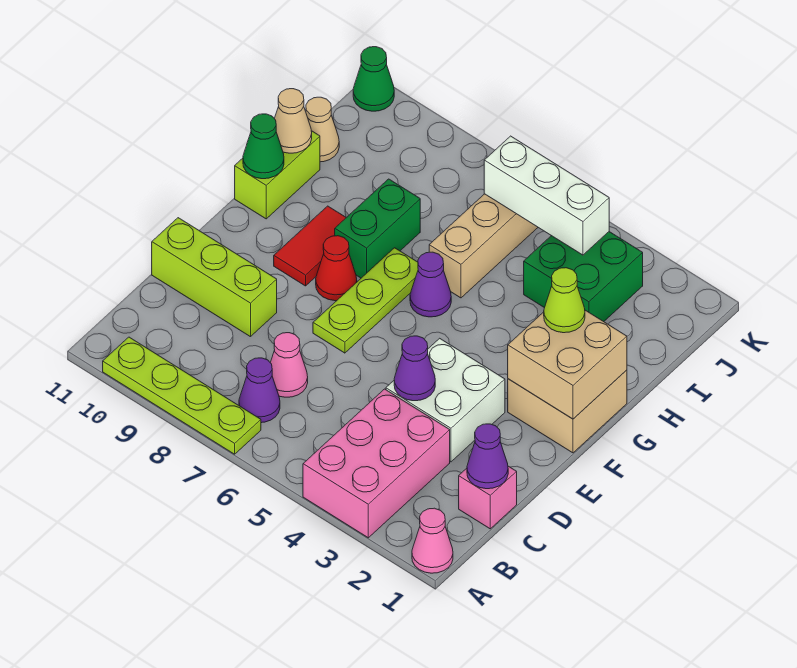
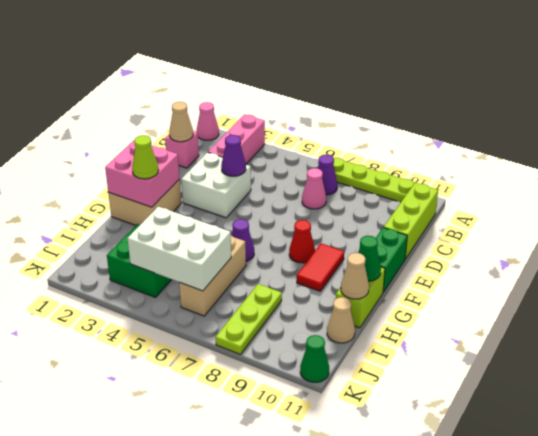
pink brick A3:C4 level 1 -> pink brick A3:C3 level 1
purple cone C1 level 2 -> tan cone C1 level 2
lime brick D9:D11 level 1 -> lime brick B11:D11 level 1
lime plate E7:G7 level 1 -> lime plate I8:K8 level 1
tan brick F1:G2 level 2 -> pink brick F1:G2 level 2
green brick G8:H8 level 1 -> green brick E11:F11 level 1
white brick J4:J6 level 2 -> white brick I4:J6 level 2

